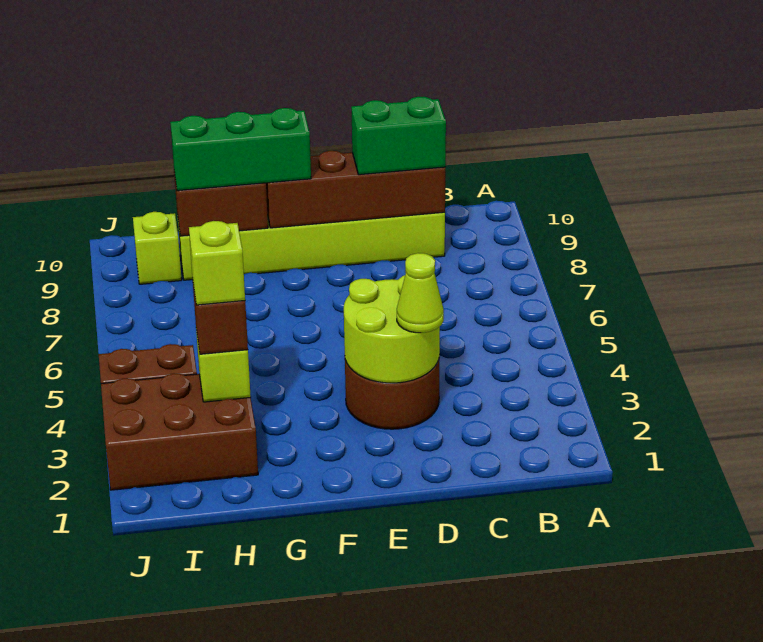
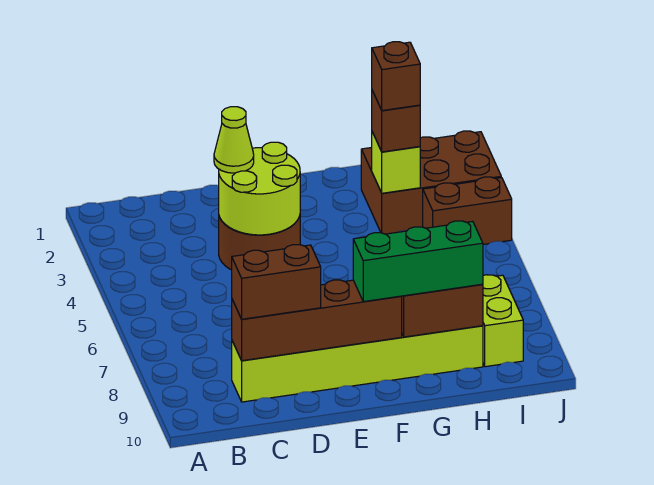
green brick C9:D9 level 3 -> brown brick C9:D9 level 3
lime brick H3 level 4 -> brown brick H3 level 4
lime brick I9 level 1 -> lime brick I8:I9 level 1

